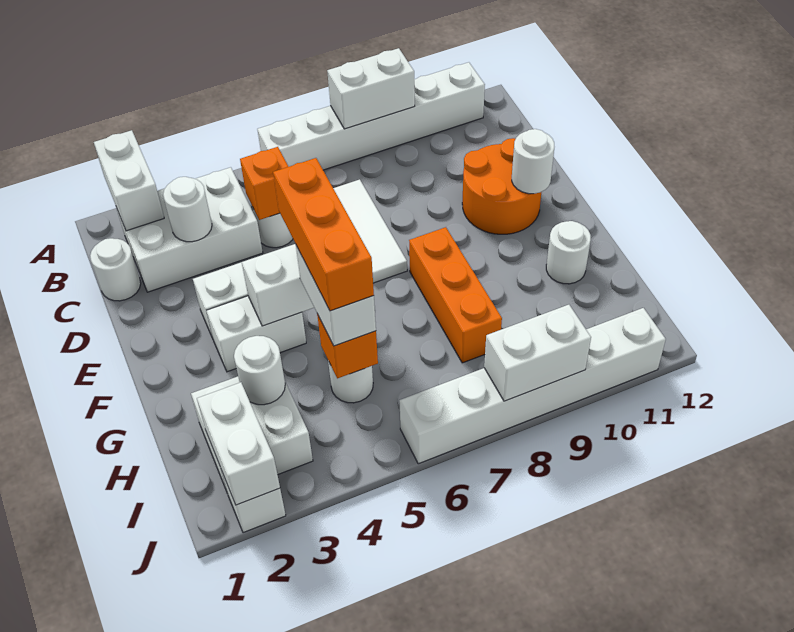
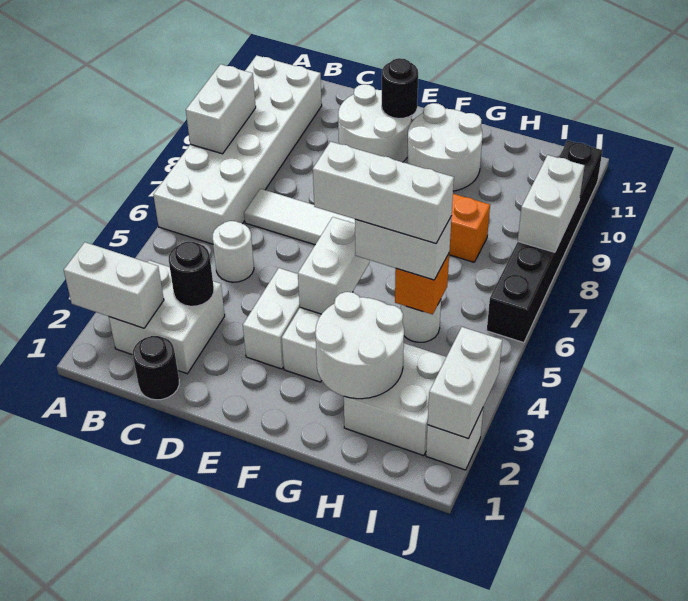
white brick A6:A11 level 1 -> white brick A6:B11 level 1
white brick B2:C4 level 1 -> white brick B2:C3 level 1
white round brick C1 level 1 -> black round brick C1 level 1
white round brick C3 level 2 -> black round brick C3 level 2
orange brick C5 level 2 -> none
orange round brick D10:E11 level 1 -> white round brick D10:E11 level 1
white round brick E11 level 2 -> black round brick E11 level 2
orange brick F5:H5 level 4 -> white brick F5:H5 level 4
white round brick G11 level 1 -> white round brick F10:G11 level 1
white round brick H3 level 2 -> white round brick G2:H3 level 2
white brick I2:J2 level 2 -> white brick J2:J3 level 2
white brick J6:J11 level 1 -> black brick J6:J11 level 1

